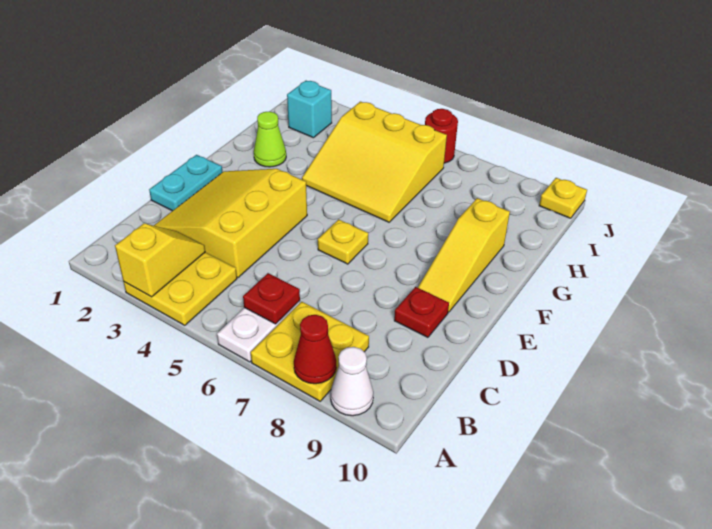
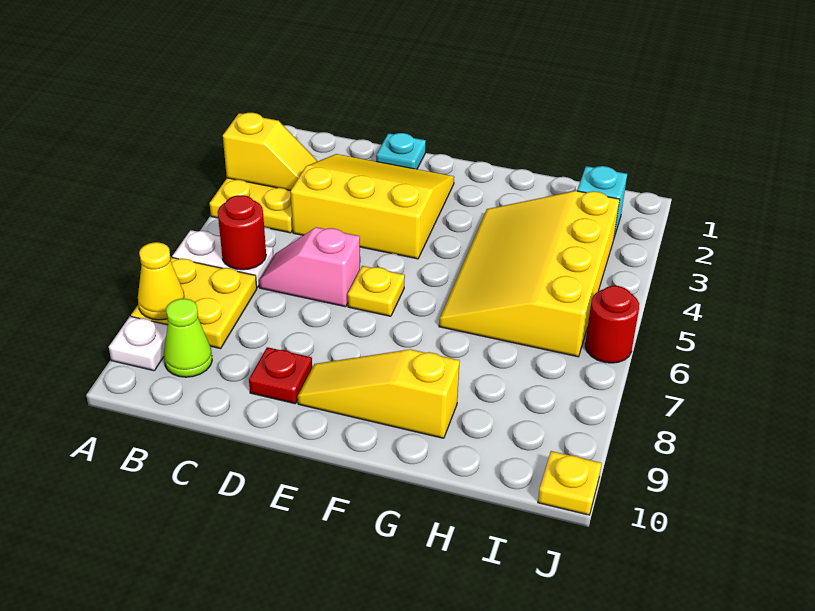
red cone A8 level 2 -> yellow cone A8 level 2
white cone A9 level 1 -> white plate A9 level 1
red plate B6 level 2 -> red round brick B6 level 2
none -> pink slope C6:D6 level 1 top D
cyan plate D1:E1 level 1 -> cyan plate D1 level 1
lime cone G2 level 1 -> lime cone B9 level 1
yellow slope G4:I6 level 1 top I -> yellow slope G3:I6 level 1 top I

